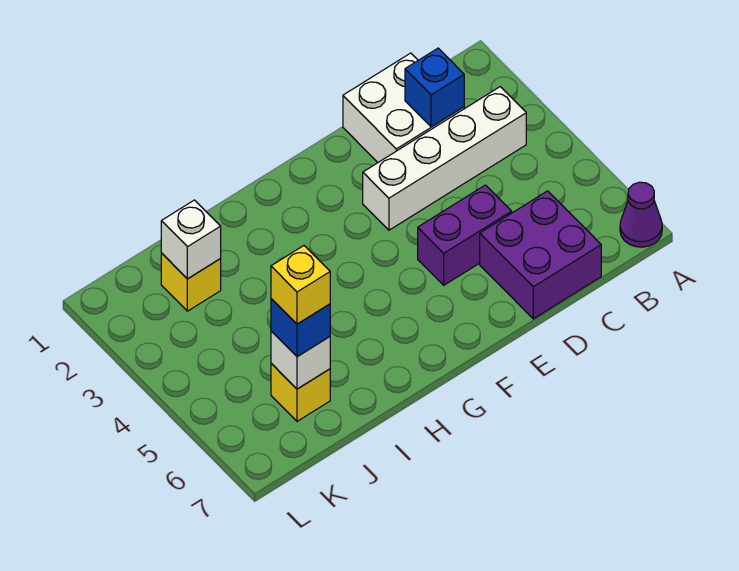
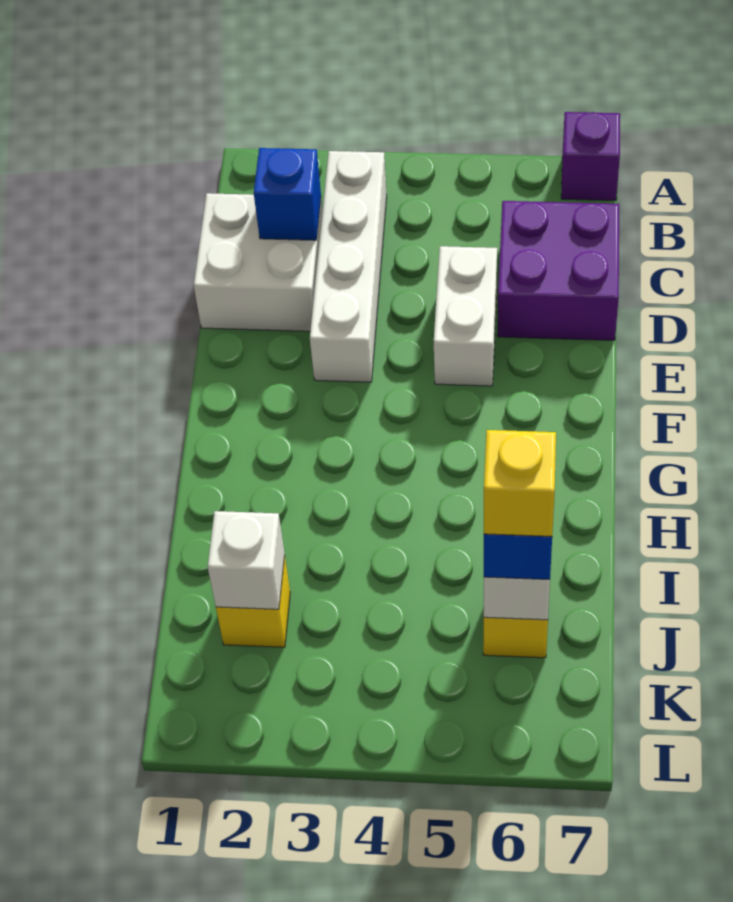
purple cone A7 level 1 -> purple brick A7 level 1
purple brick D5:E5 level 1 -> white brick D5:E5 level 1

